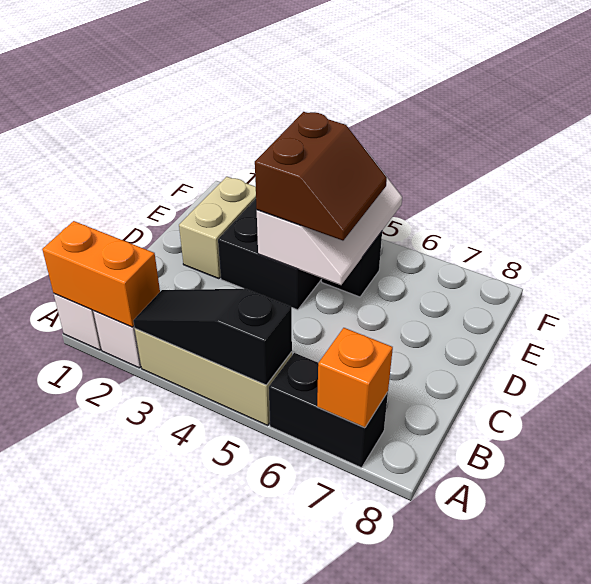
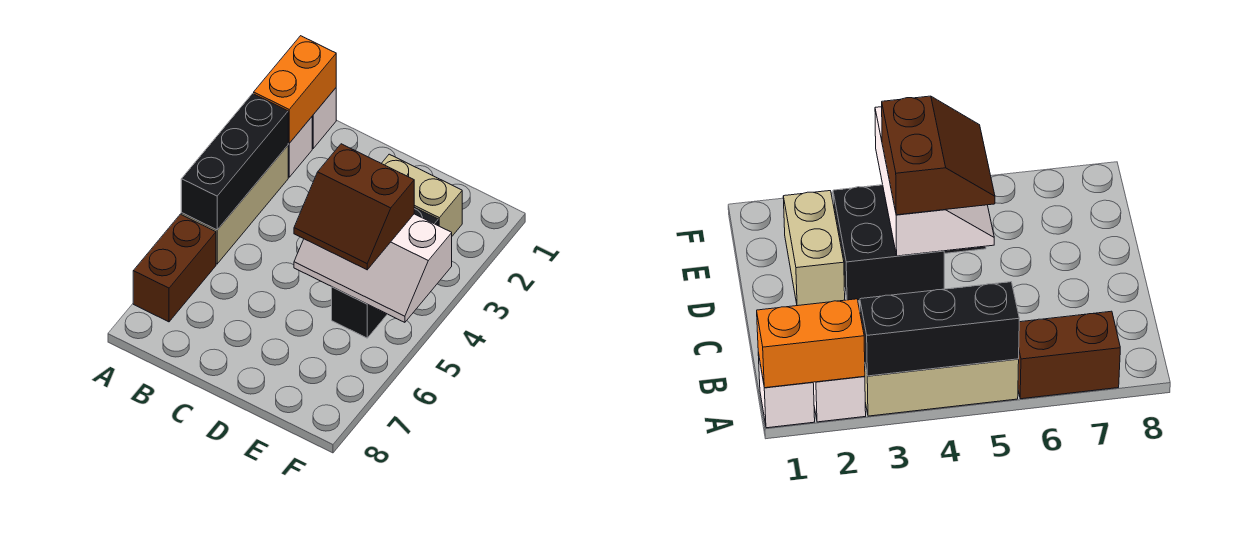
black slope A3:A5 level 2 top 5 -> black brick A3:A5 level 2
black brick A6:A7 level 1 -> brown brick A6:A7 level 1
orange brick A7 level 2 -> none

